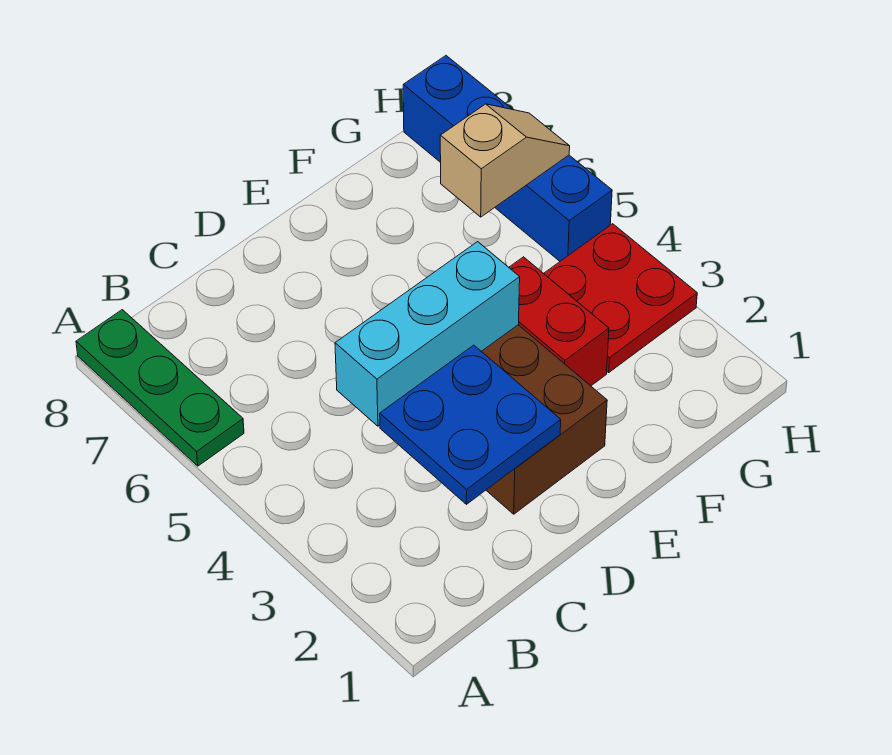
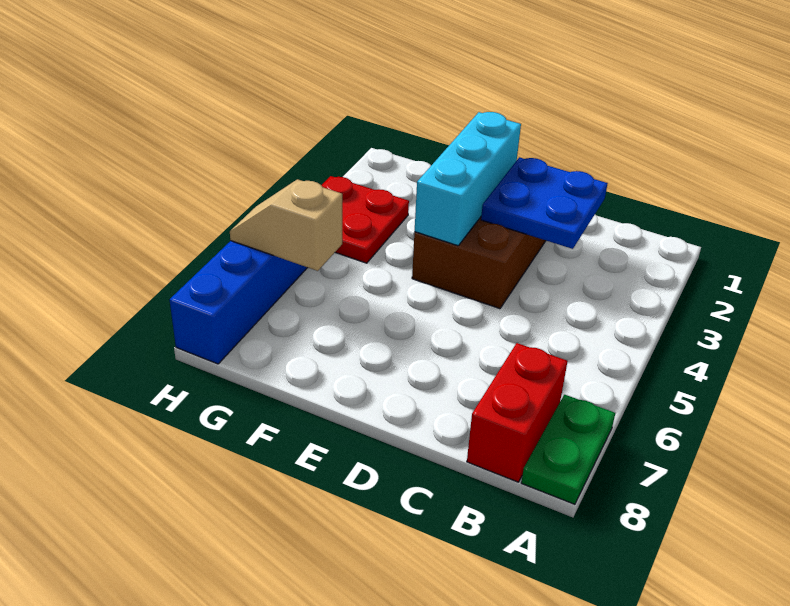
green plate A6:A8 level 1 -> green plate A7:A8 level 1
cyan brick C4:E4 level 2 -> cyan brick E2:E4 level 2
red brick F3:F4 level 1 -> red brick B7:B8 level 1

